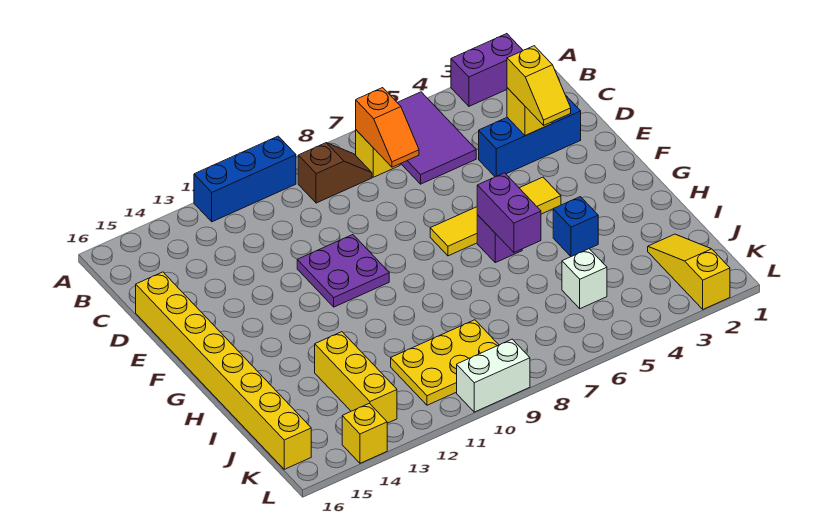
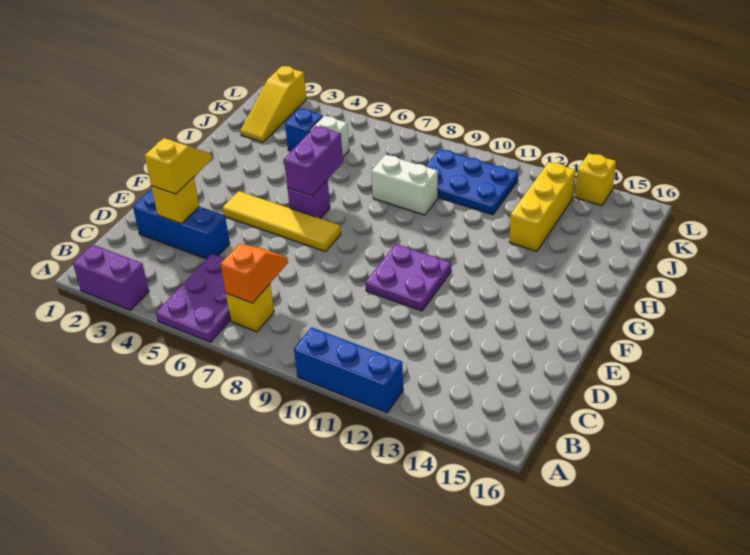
purple tile A5:C6 level 1 -> purple plate A5:C6 level 1
brown slope B8:B9 level 1 top 9 -> none
yellow brick D16:K16 level 1 -> none
blue brick H4 level 1 -> blue brick J4 level 1
yellow plate J9:K11 level 1 -> blue plate J9:K11 level 1
white brick L9:L10 level 1 -> white brick I8:I9 level 1

